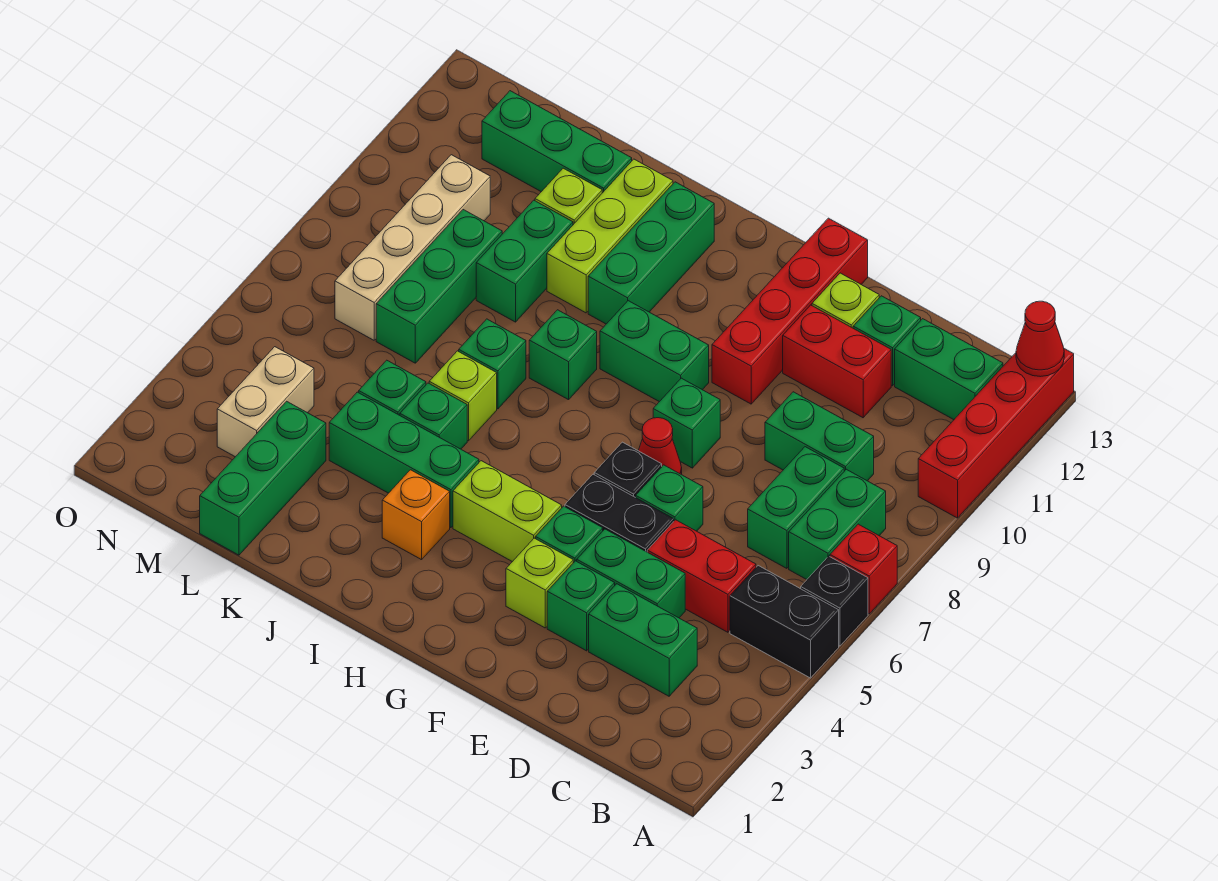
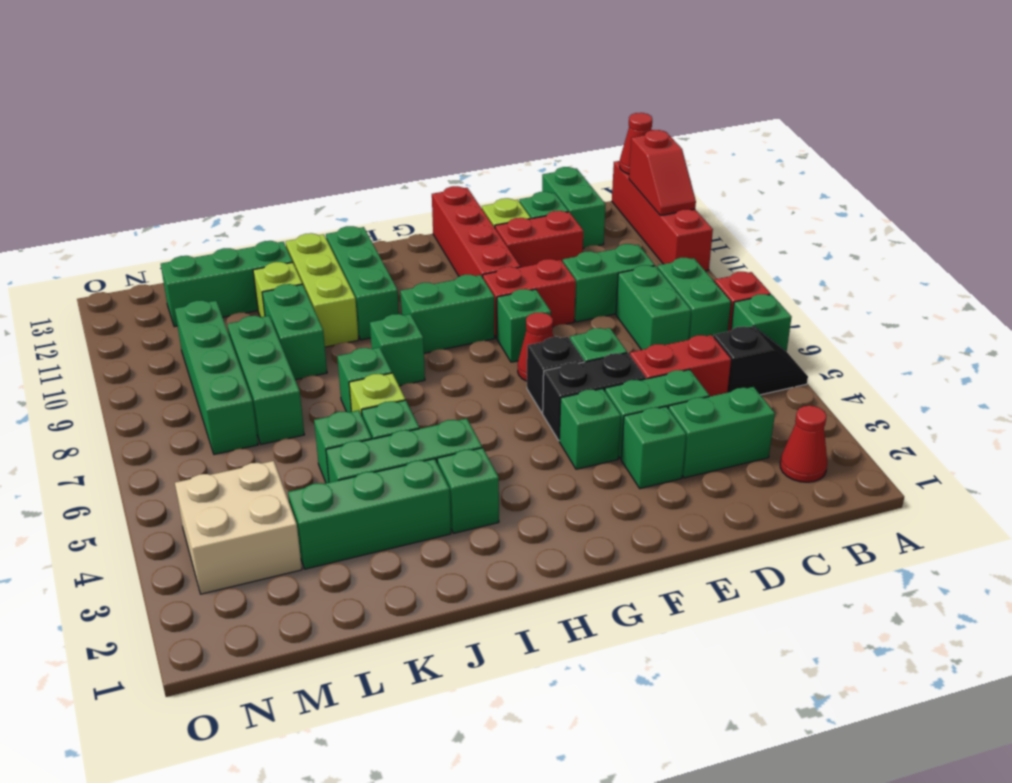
black brick A5:B5 level 1 -> black slope A5:B5 level 1 top B
black brick A6 level 1 -> green brick A6 level 1
none -> red slope A11:A12 level 2 top 12
none -> red cone B2 level 1
green brick B12:C12 level 1 -> green brick C12:C13 level 1
none -> red brick E9:F9 level 1
lime brick F3 level 1 -> none
lime brick G4:H4 level 1 -> none
orange brick I3 level 1 -> green brick I3 level 1
green brick L1:L3 level 1 -> green brick J3:L3 level 1
tan brick M3:M4 level 1 -> tan brick M3:N4 level 1
tan brick M7:M10 level 1 -> green brick M7:M10 level 1

